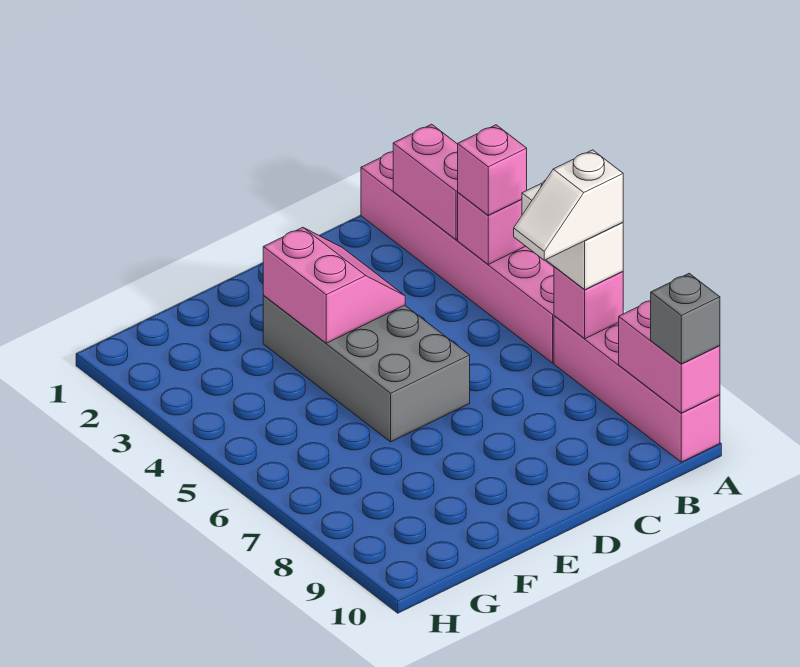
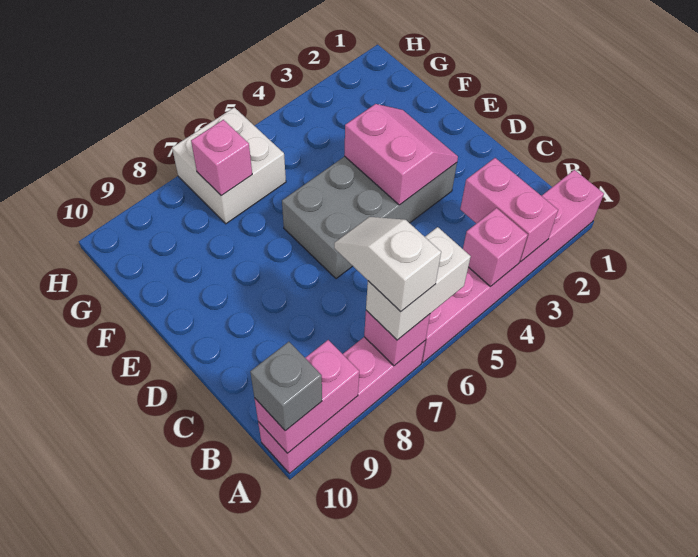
pink brick A2:A3 level 2 -> pink brick A3:B3 level 2
pink brick A4 level 3 -> pink brick G7 level 2
pink slope D3:E4 level 2 top E -> pink slope D3:E4 level 2 top 4
none -> white brick G6:H7 level 1

